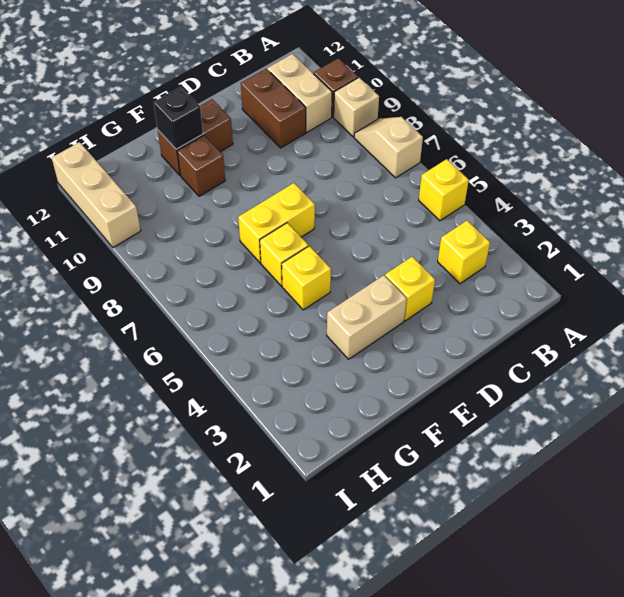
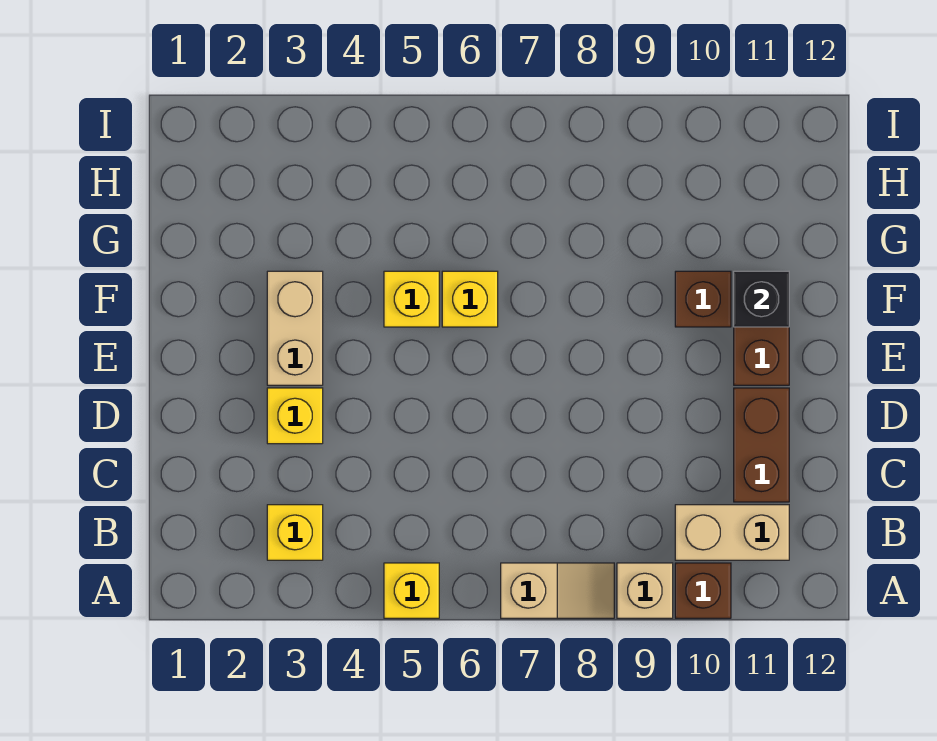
brown brick C10:C11 level 1 -> brown brick C11:D11 level 1
yellow brick E7:F7 level 1 -> none
tan brick I10:I12 level 1 -> none

